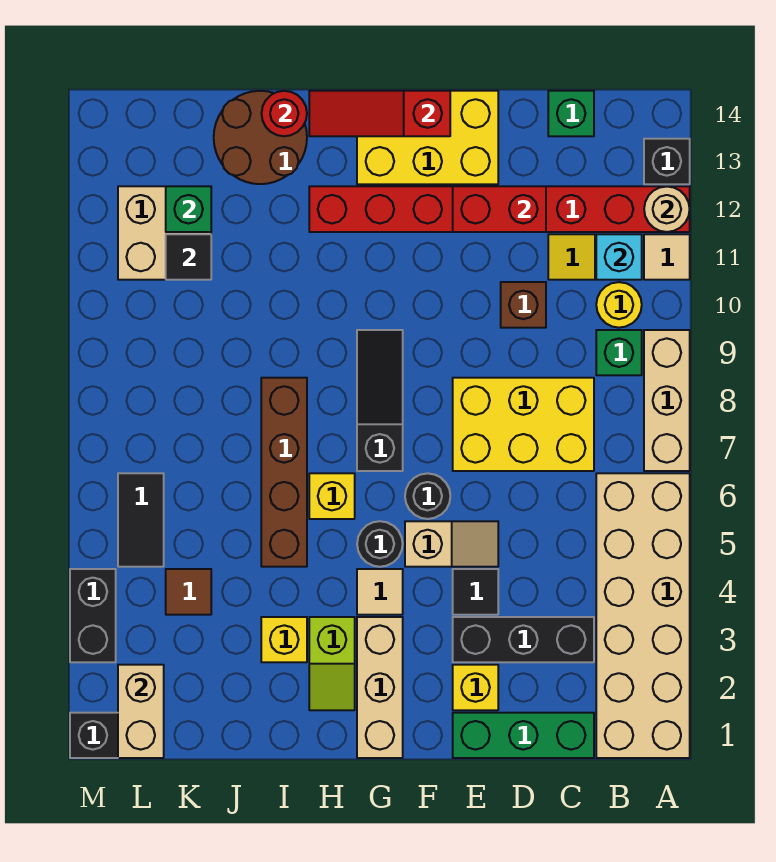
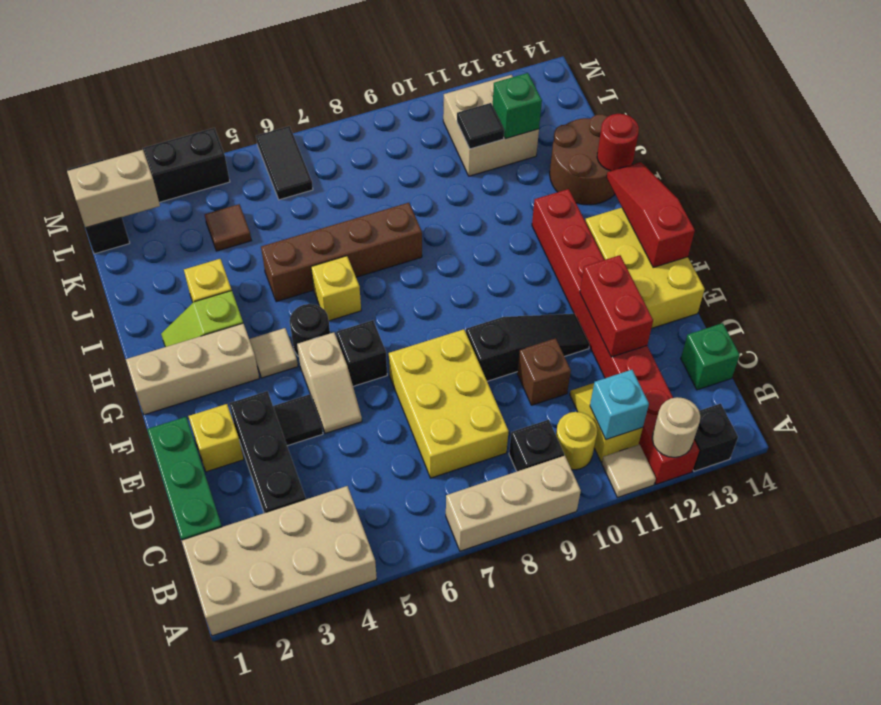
tan brick A1:B6 level 1 -> tan brick A1:B4 level 1
green brick B9 level 1 -> black brick B9 level 1
black round brick F6 level 1 -> black brick F6 level 1
black slope G7:G9 level 1 top 7 -> black slope E9:E11 level 1 top 9
black tile L5:L6 level 1 -> black tile L6:M6 level 1

